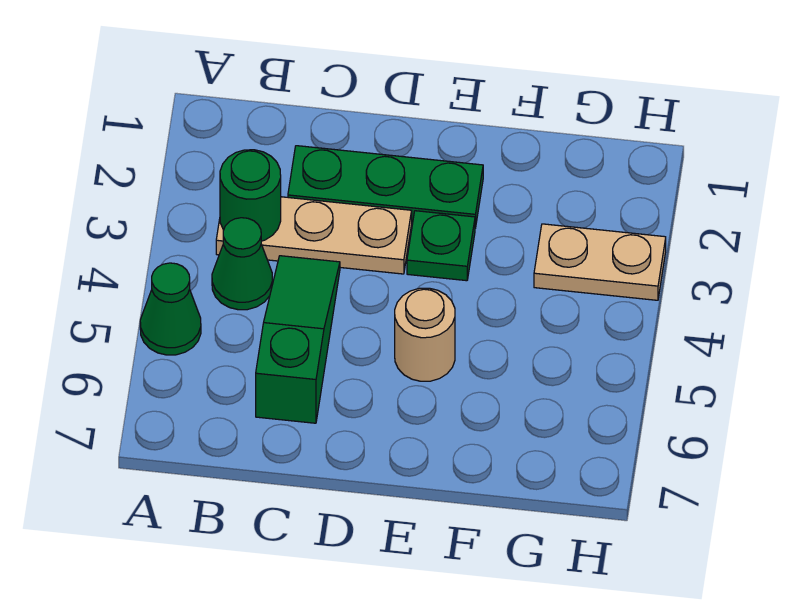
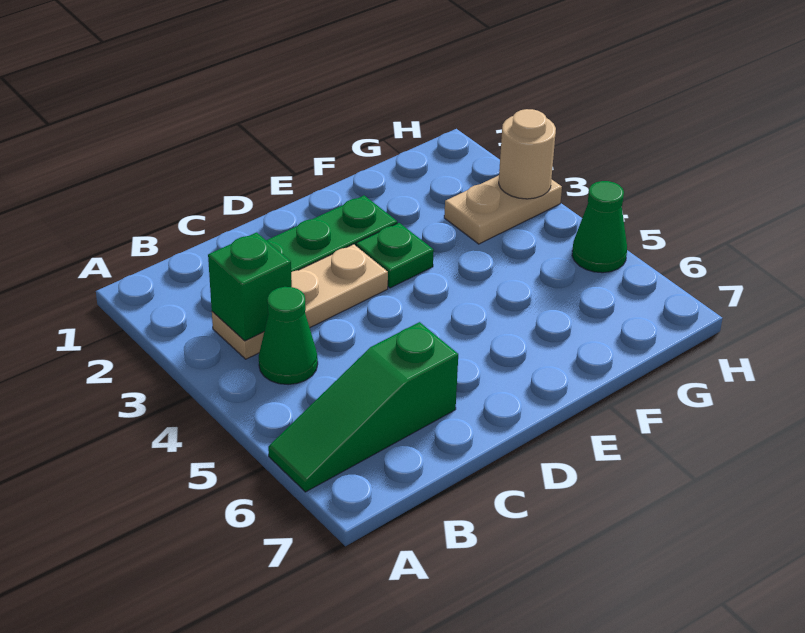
green cone A5 level 1 -> green cone H5 level 1
green round brick B3 level 2 -> green brick B3 level 2
green slope C4:C6 level 1 top 6 -> green slope A6:C6 level 1 top C
tan round brick E5 level 1 -> tan round brick H3 level 2

